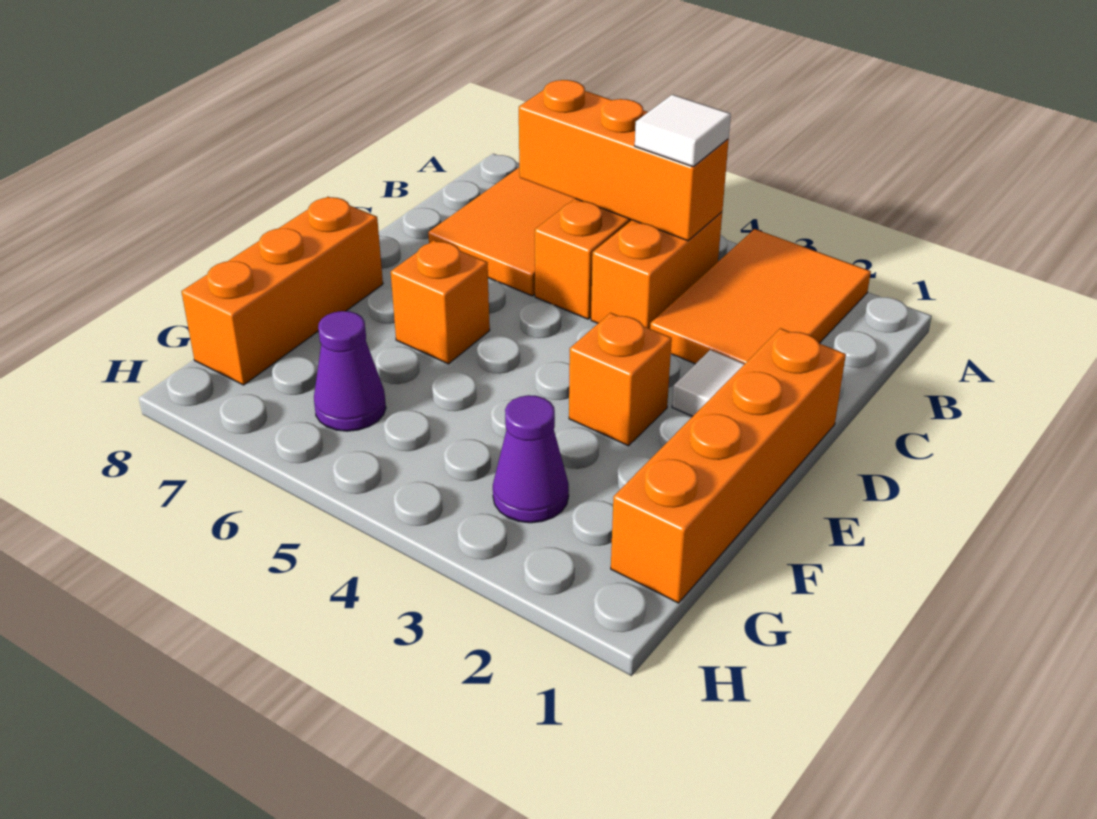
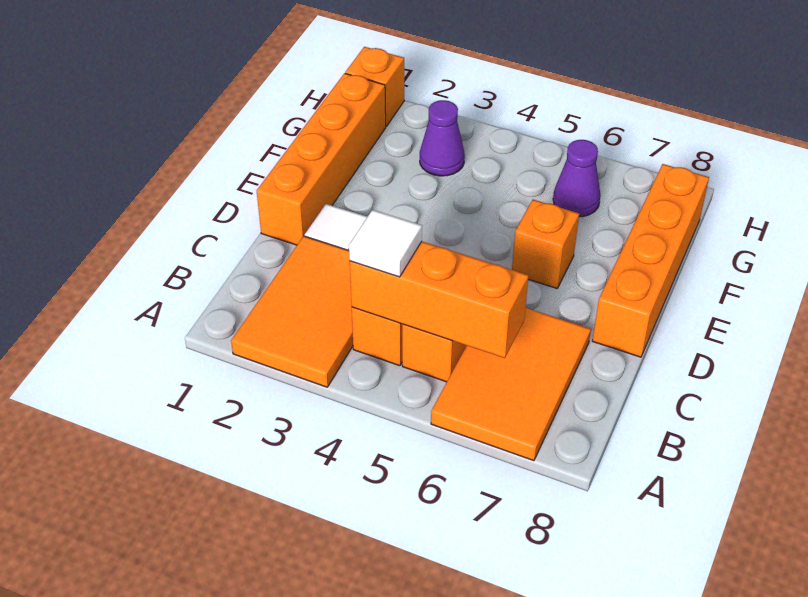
orange brick E3 level 1 -> orange brick H1 level 1
orange brick E8:G8 level 1 -> orange brick D8:G8 level 1

